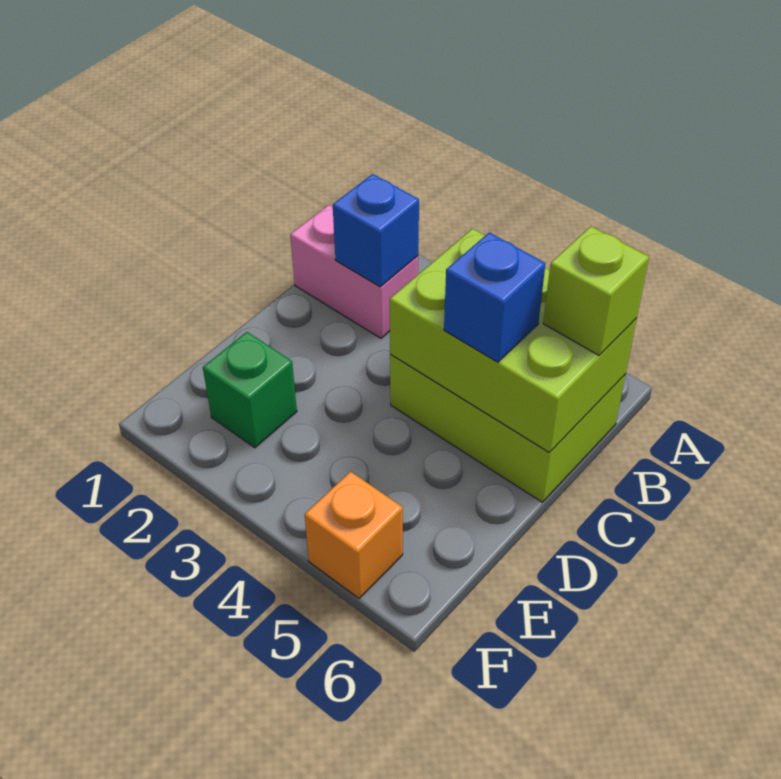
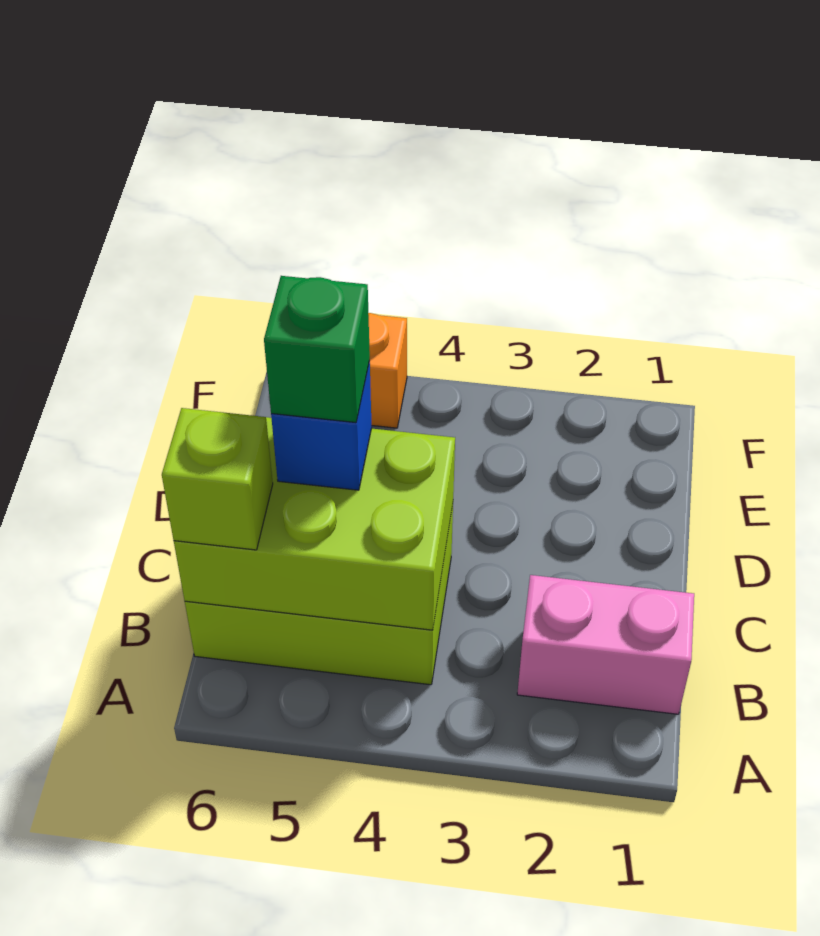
blue brick B2 level 2 -> none
green brick E2 level 1 -> green brick C5 level 4

